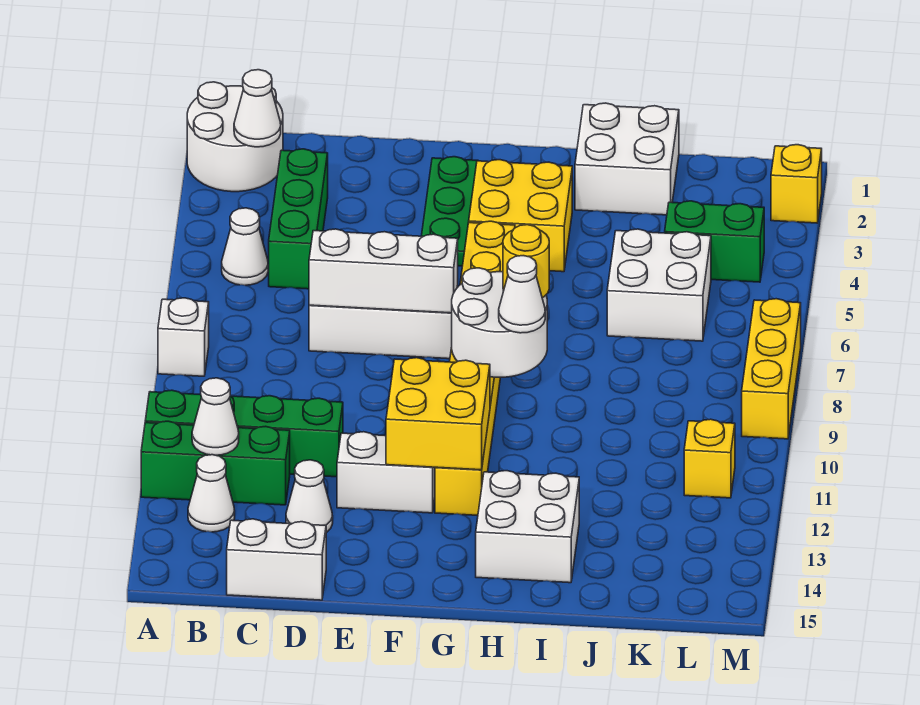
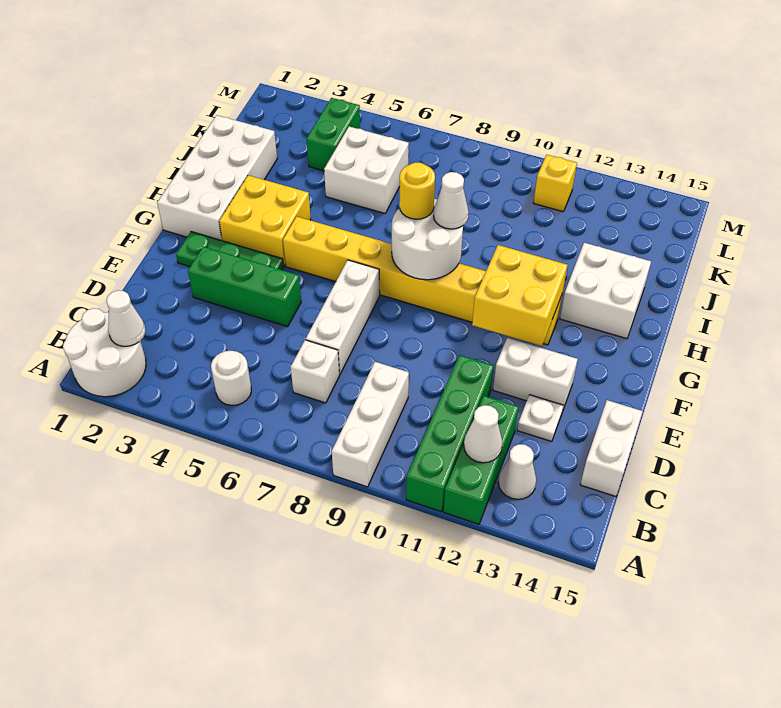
white brick A8 level 1 -> white brick C7 level 1
white cone B5 level 1 -> white round brick B5 level 1
green brick C3:C5 level 1 -> green brick E3:E5 level 1
white brick D7:F7 level 2 -> white brick A9:C9 level 1
white cone D13 level 1 -> white plate D13 level 1
white brick E12:F12 level 1 -> white brick E12:E13 level 1
white brick I1:J2 level 1 -> white brick G1:J2 level 1
yellow brick M2 level 1 -> none
yellow brick M7:M9 level 1 -> none

